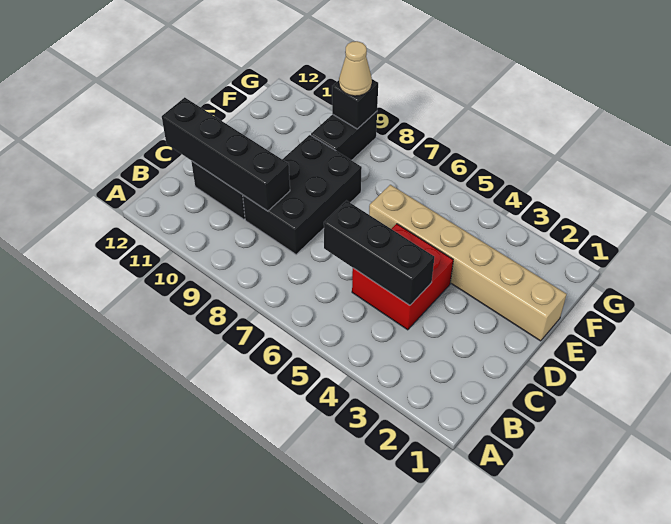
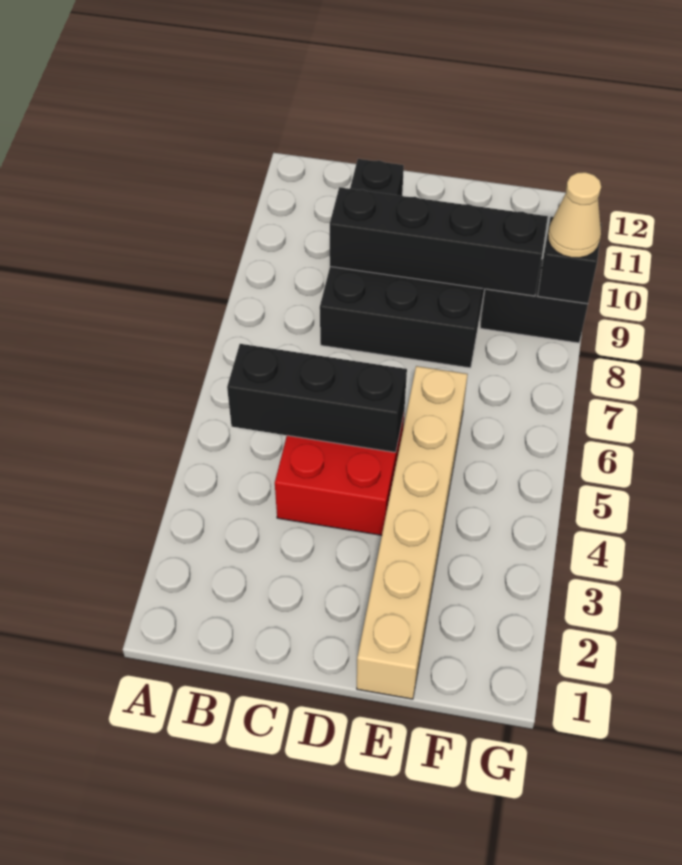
black brick C4:C6 level 2 -> black brick B5:D5 level 2
black brick C9:C12 level 2 -> black brick C9:F9 level 2

